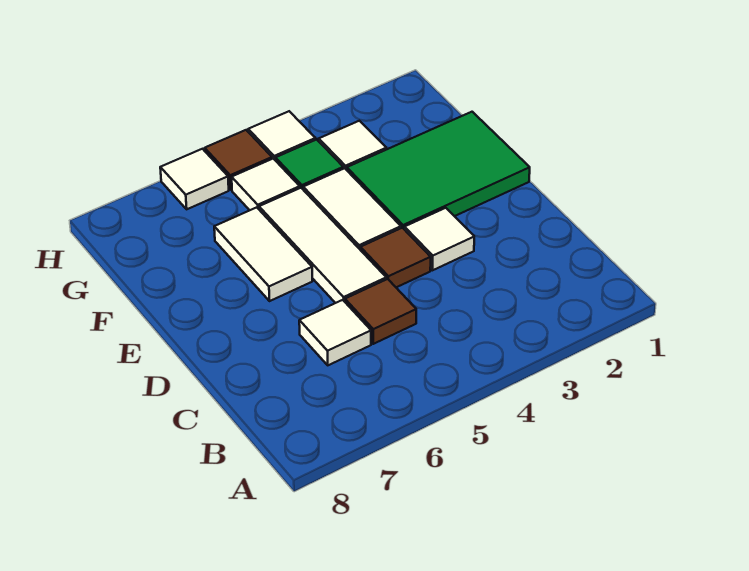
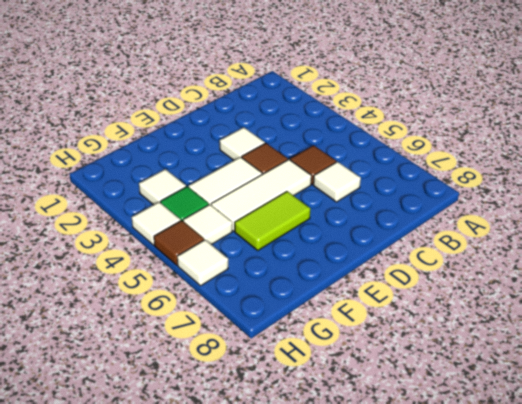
green tile E1:F3 level 1 -> none
white tile E6:F6 level 1 -> lime tile E6:F6 level 1

